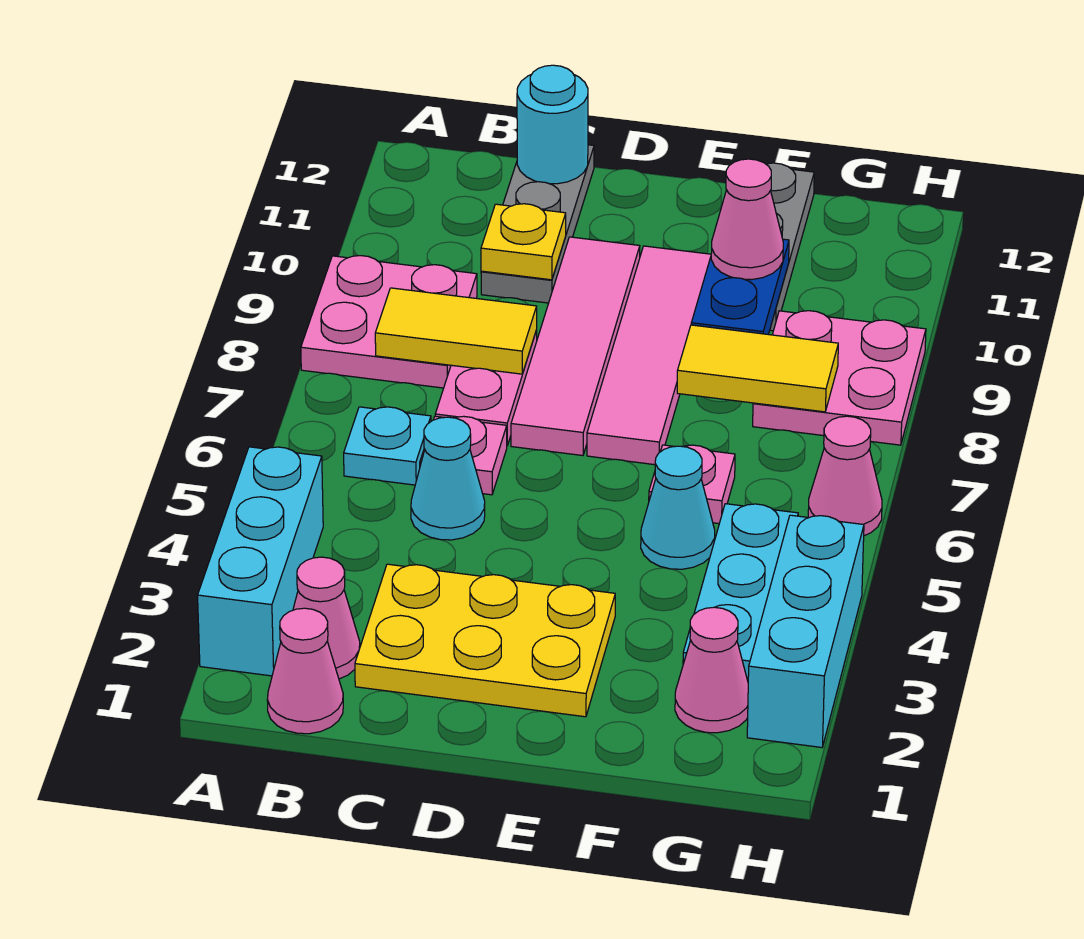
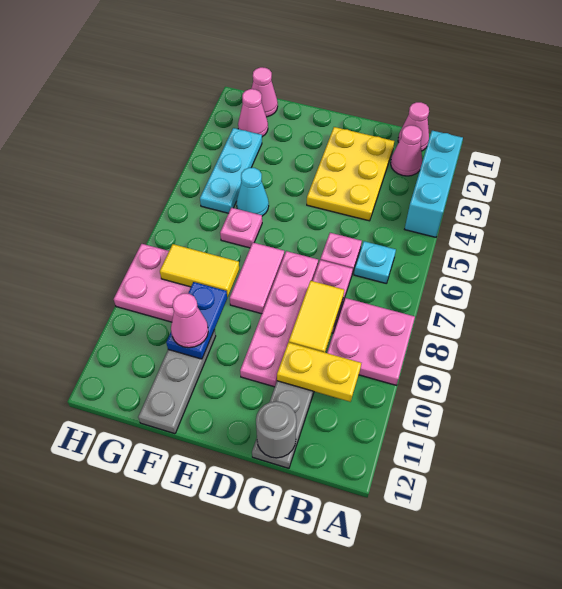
yellow tile B8:C8 level 2 -> yellow tile C8:C9 level 2
yellow plate C2:E3 level 1 -> yellow plate C2:D4 level 1
cyan cone C5 level 1 -> none
yellow plate C10 level 2 -> yellow plate B10:C10 level 2
cyan round brick C12 level 2 -> grey round brick C12 level 2
pink tile D7:D10 level 1 -> pink plate D7:D10 level 1
pink tile E7:E10 level 1 -> pink tile E7:E8 level 1
cyan brick H2:H4 level 1 -> none
pink cone H6 level 1 -> pink cone G1 level 1

